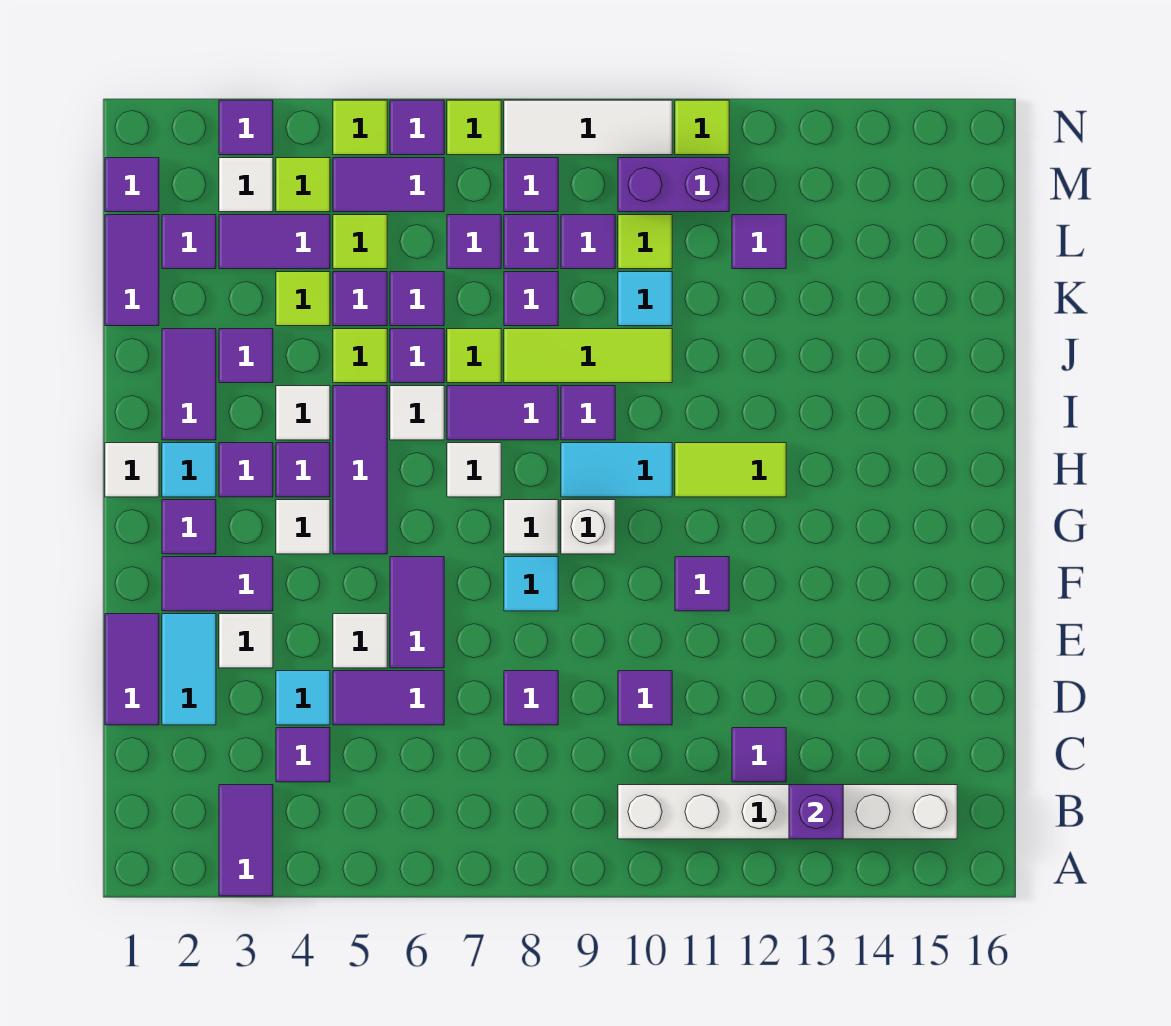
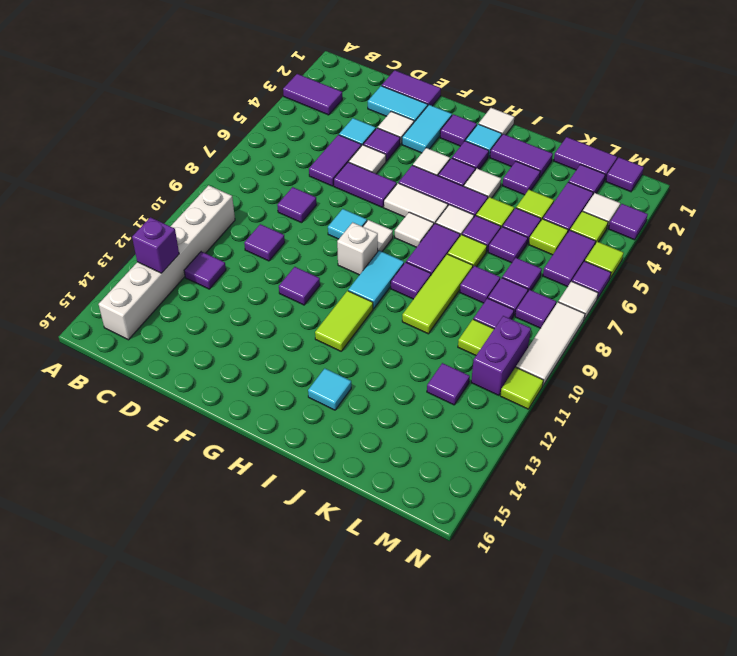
purple tile C4 level 1 -> purple tile E4 level 1
purple tile F2:F3 level 1 -> cyan tile F2:F3 level 1
none -> white tile G6:H6 level 1
cyan tile K10 level 1 -> cyan tile I14 level 1
lime tile N7 level 1 -> white tile N7 level 1

